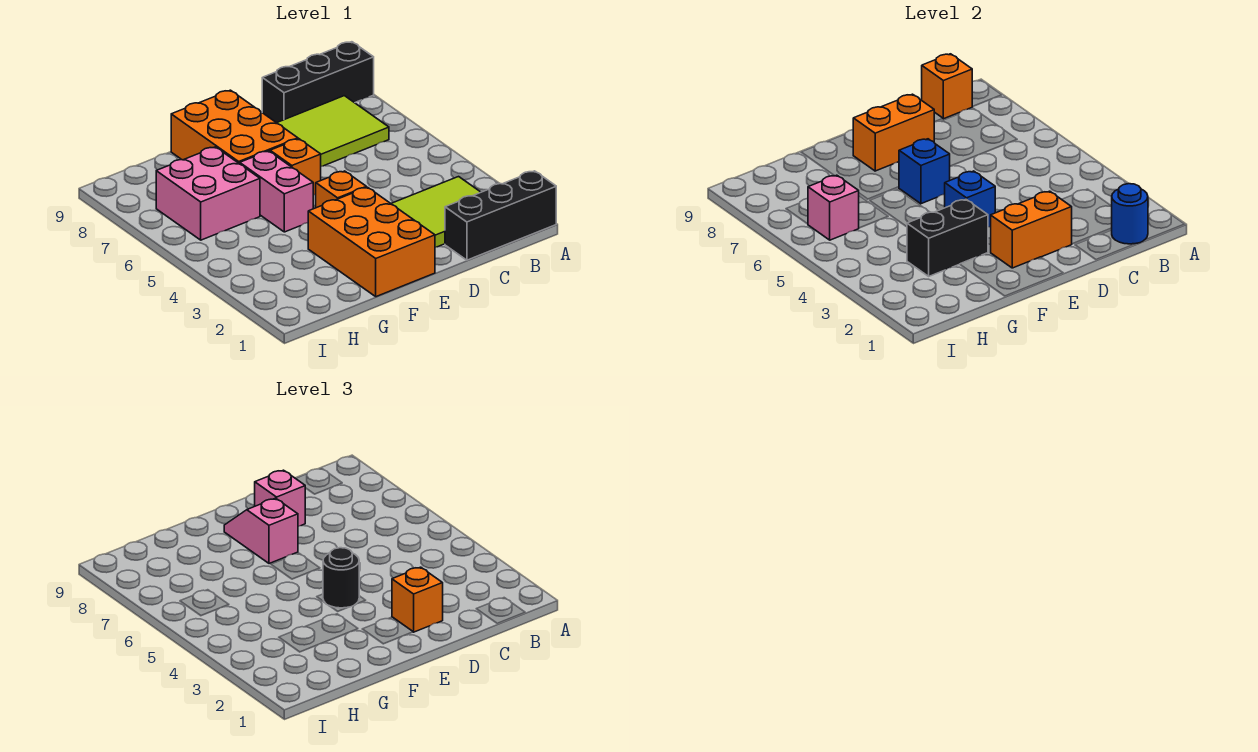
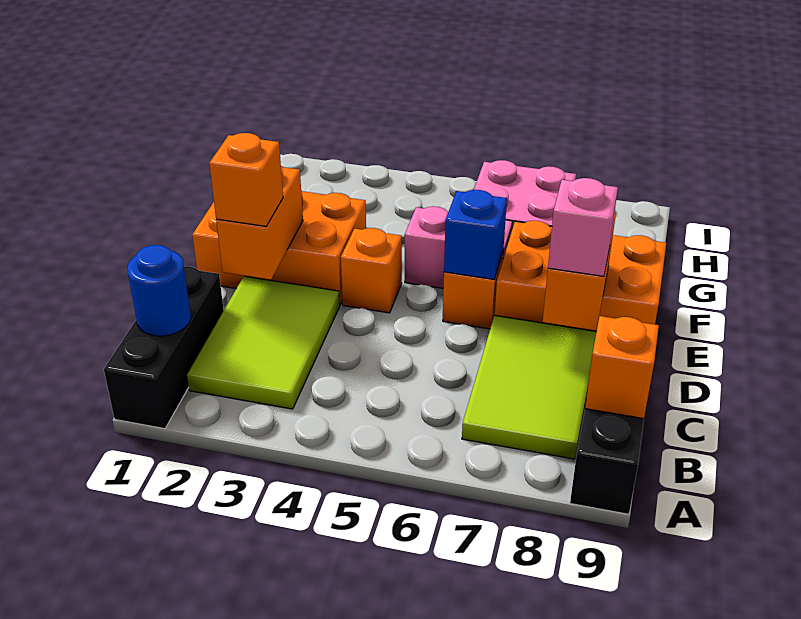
blue brick E4 level 2 -> none
black round brick E4 level 3 -> none
pink slope E7:E8 level 3 top 7 -> none
black brick F3:G3 level 2 -> none
pink brick H6 level 2 -> none

